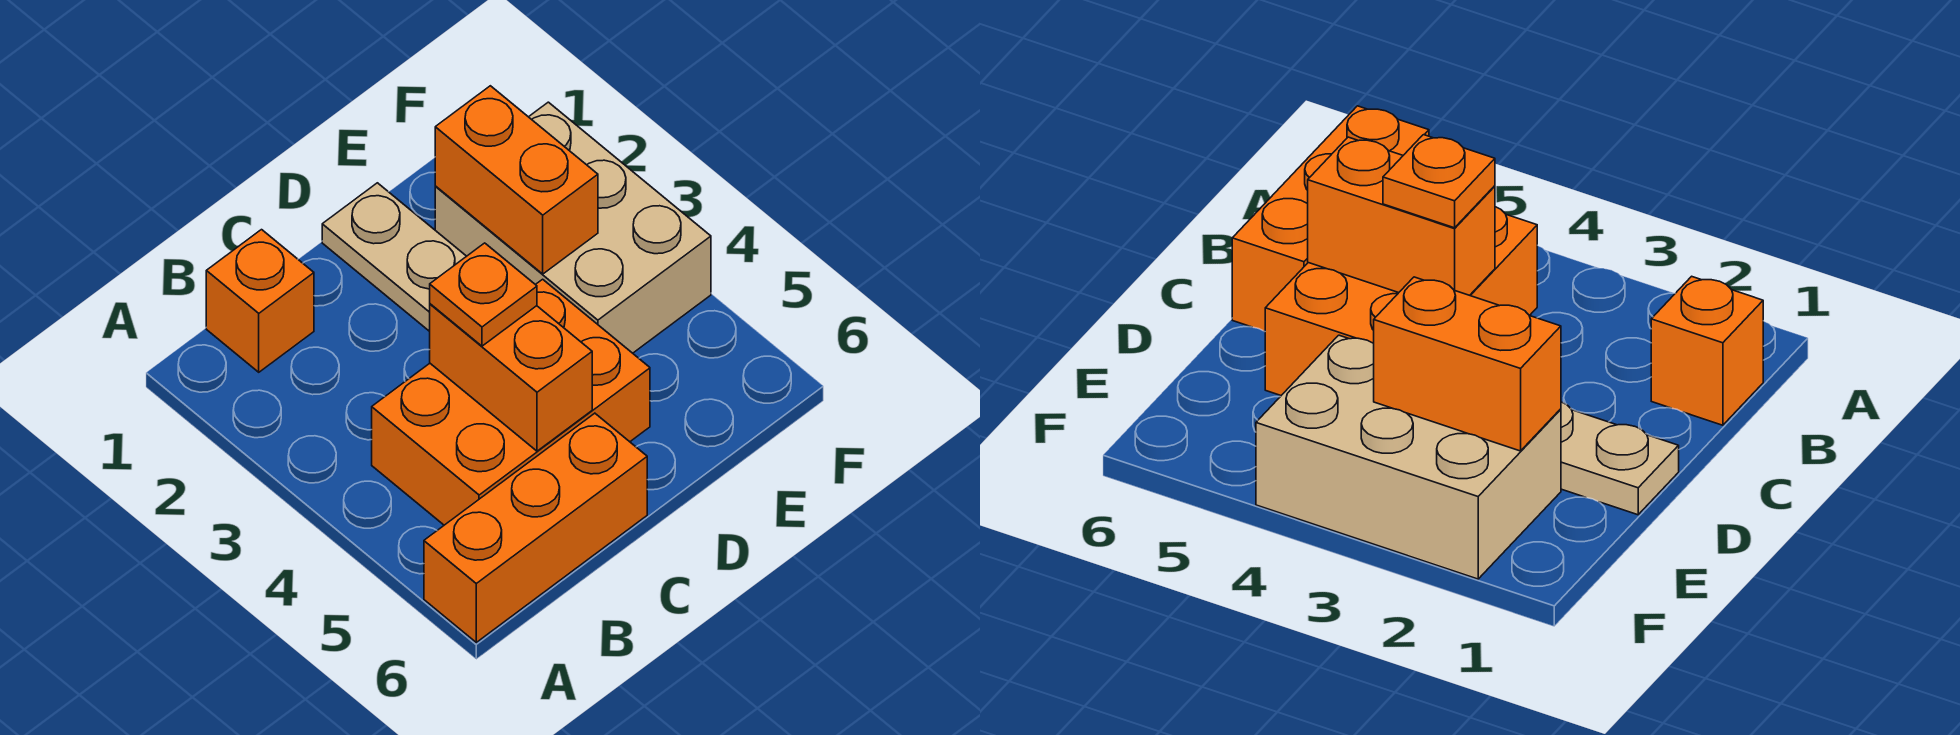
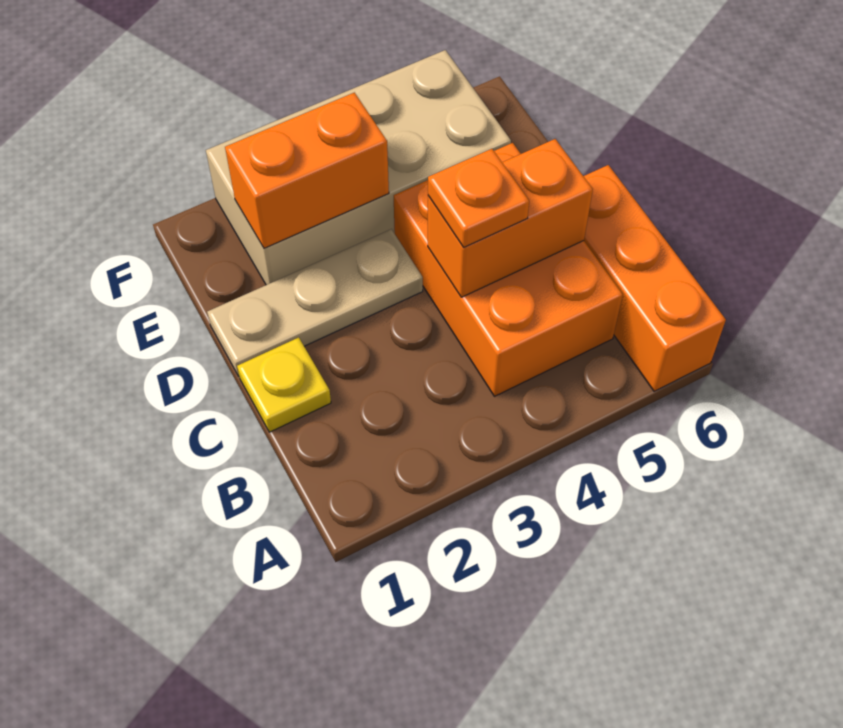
orange brick B1 level 1 -> none
none -> yellow plate C1 level 1
tan brick E2:F4 level 1 -> tan brick E2:F5 level 1

